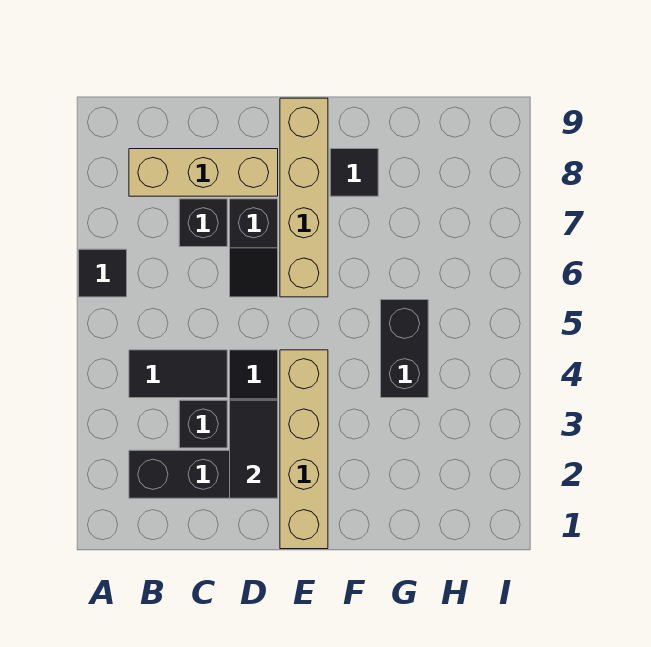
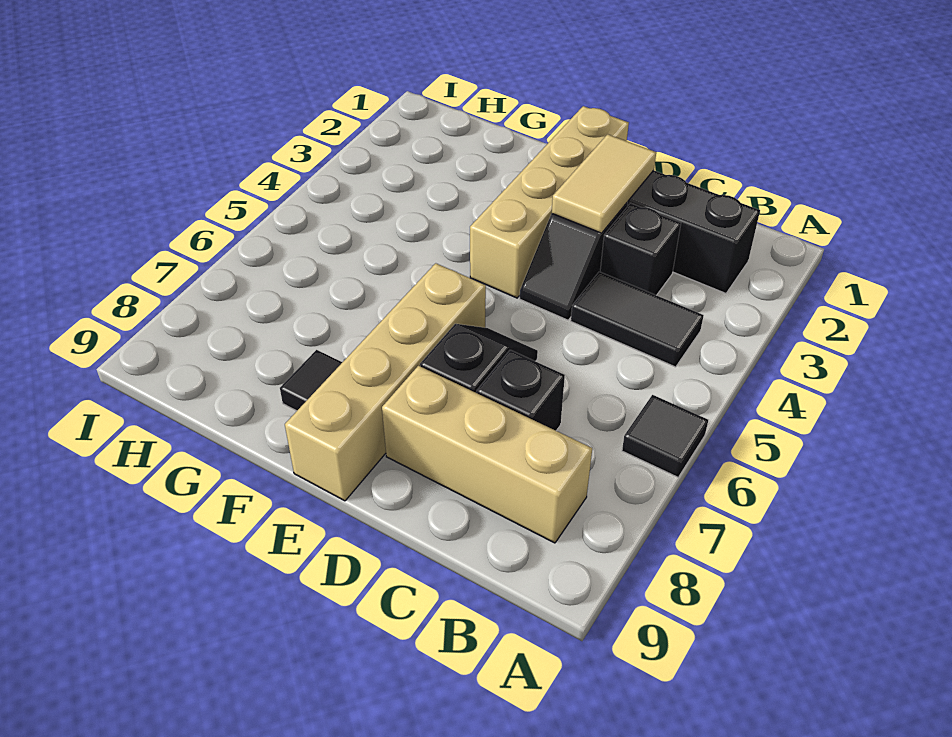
black tile D2:D3 level 2 -> tan tile D2:D3 level 2
black brick G4:G5 level 1 -> none

